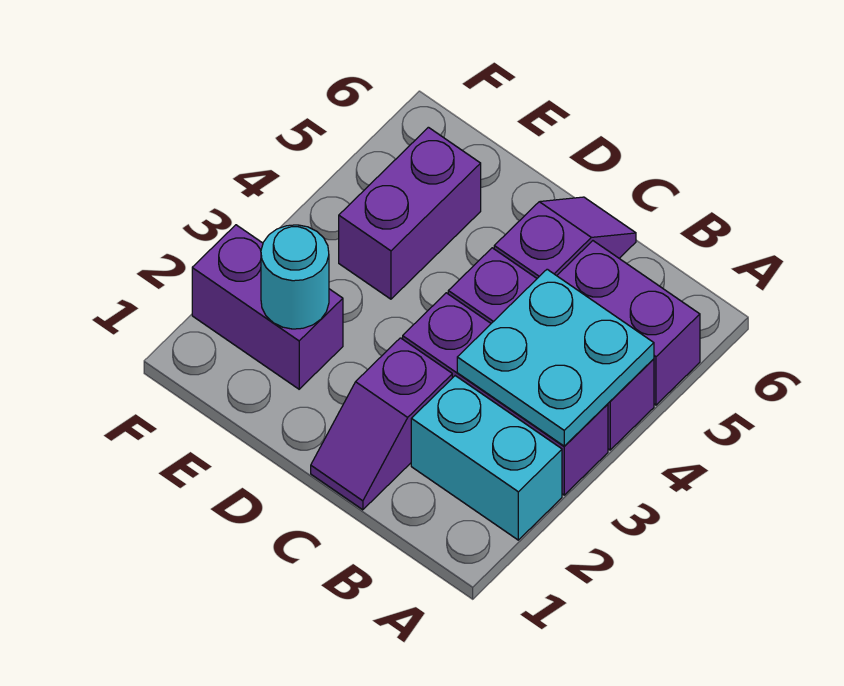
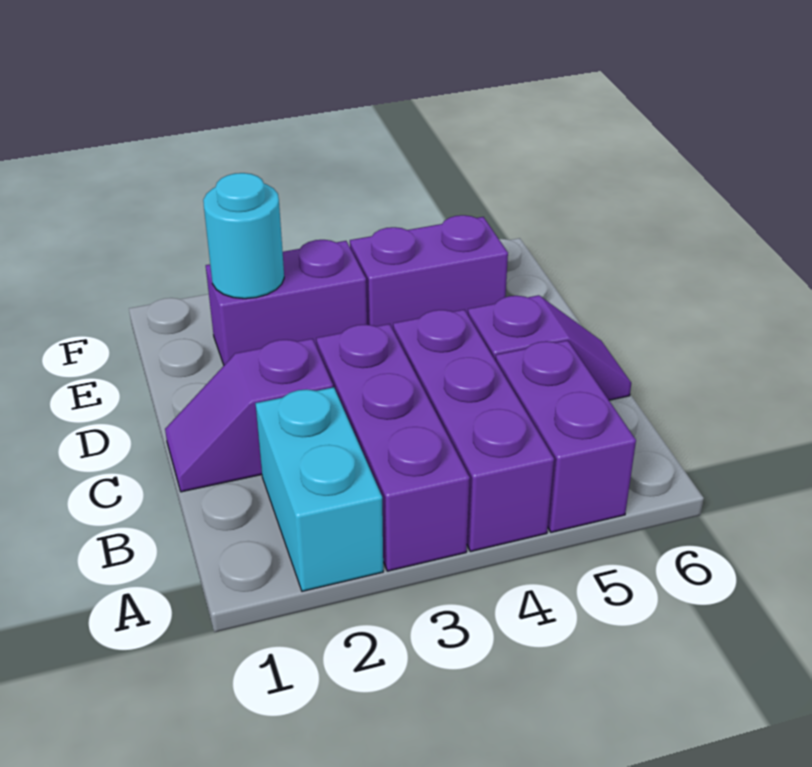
cyan plate A3:B4 level 2 -> none
purple brick E2:F2 level 1 -> purple brick E2:E3 level 1

